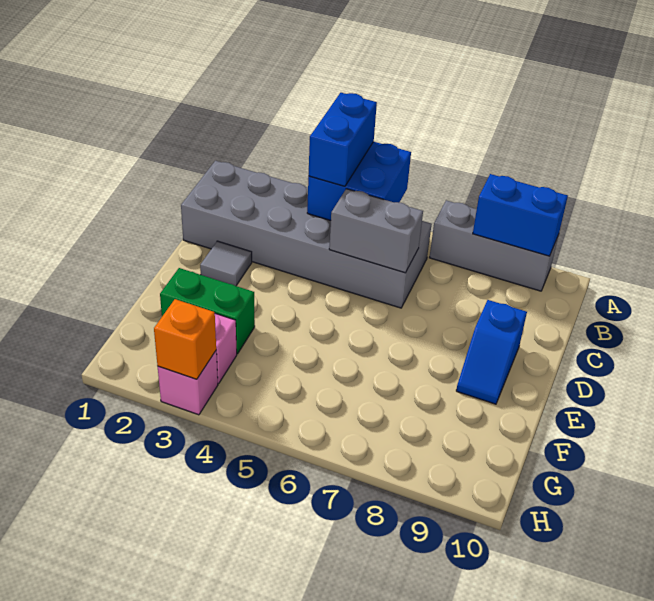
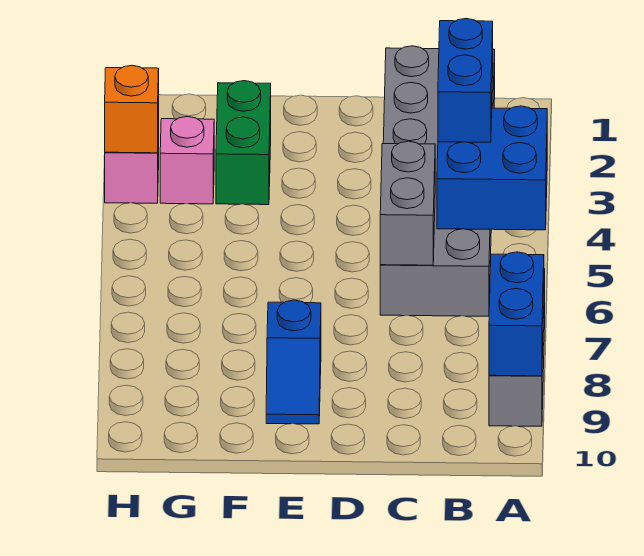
blue brick A4:B4 level 3 -> blue brick B3:B4 level 3
grey tile D2 level 1 -> none
blue slope D9:E9 level 1 top D -> blue slope E8:E9 level 1 top 8

